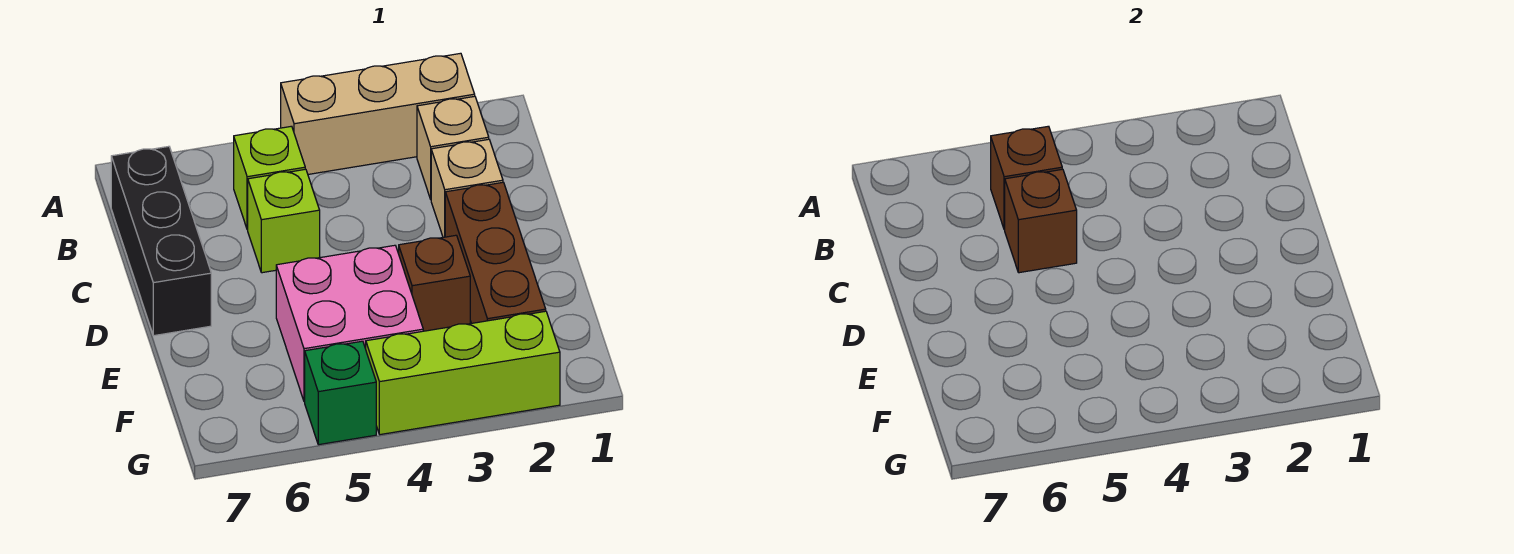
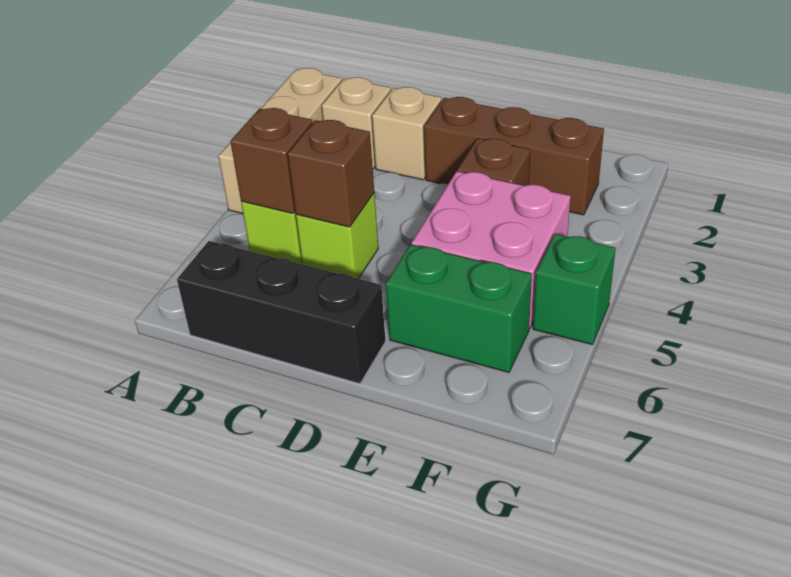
none -> green brick E6:F6 level 1
lime brick G2:G4 level 1 -> none

